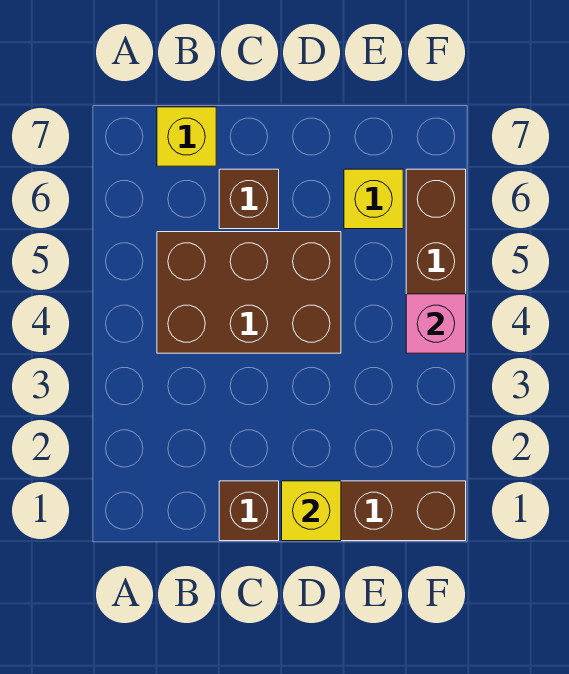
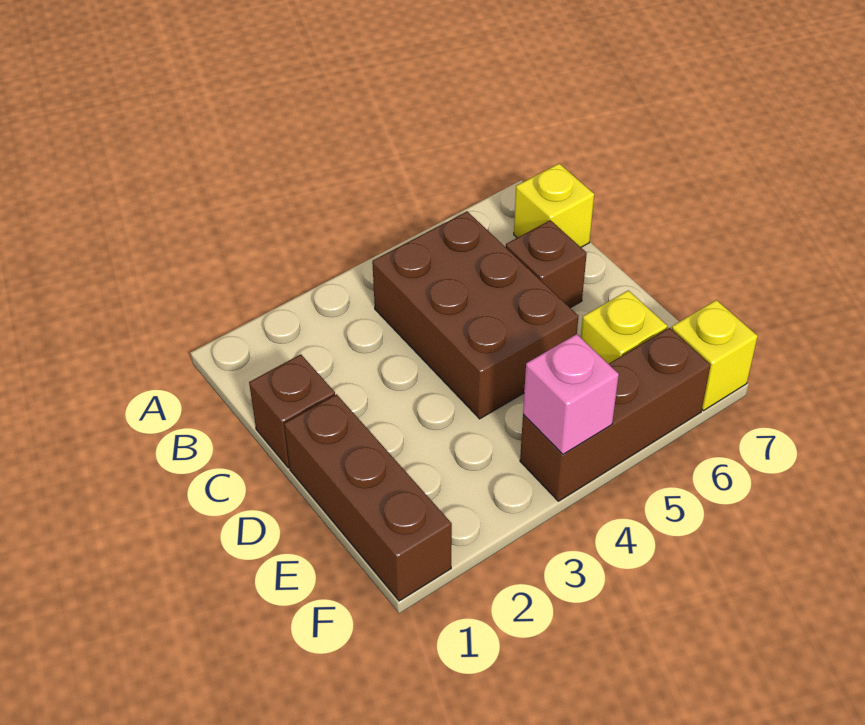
yellow brick D1 level 2 -> yellow brick F7 level 1

